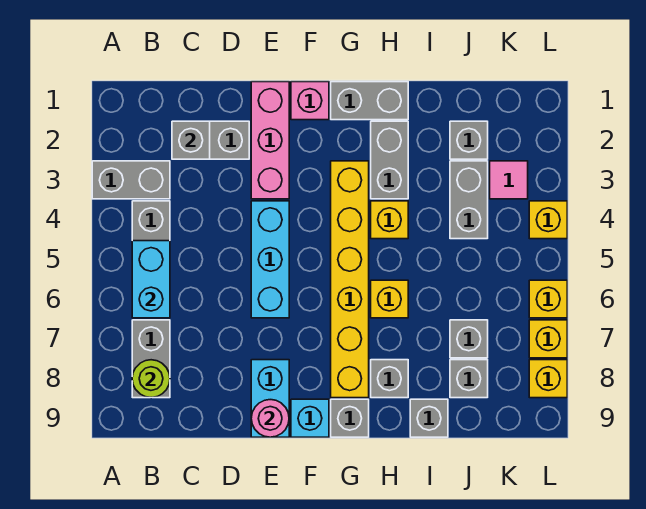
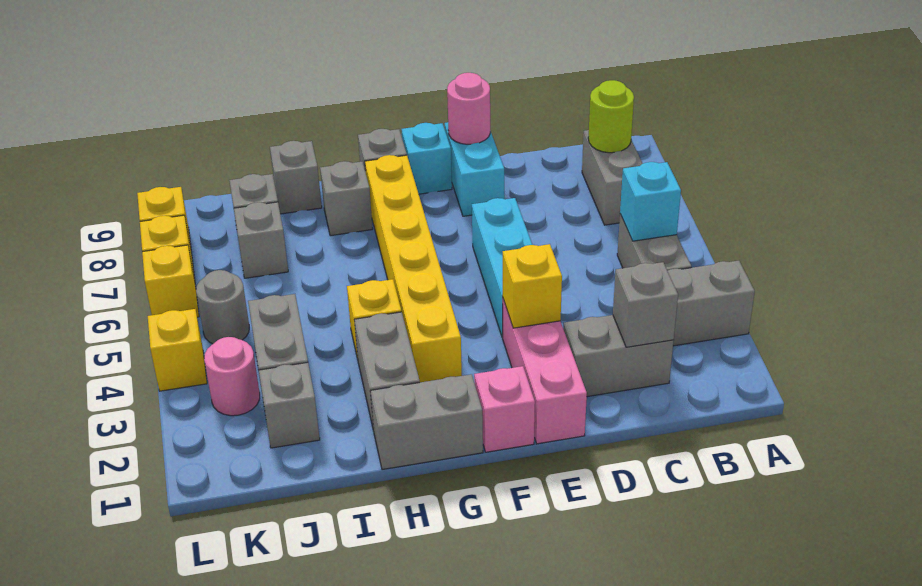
cyan brick B5:B6 level 2 -> cyan brick B5 level 2
yellow brick H6 level 1 -> yellow brick E3 level 2
pink tile K3 level 1 -> pink round brick K3 level 1
none -> grey round brick K5 level 1

